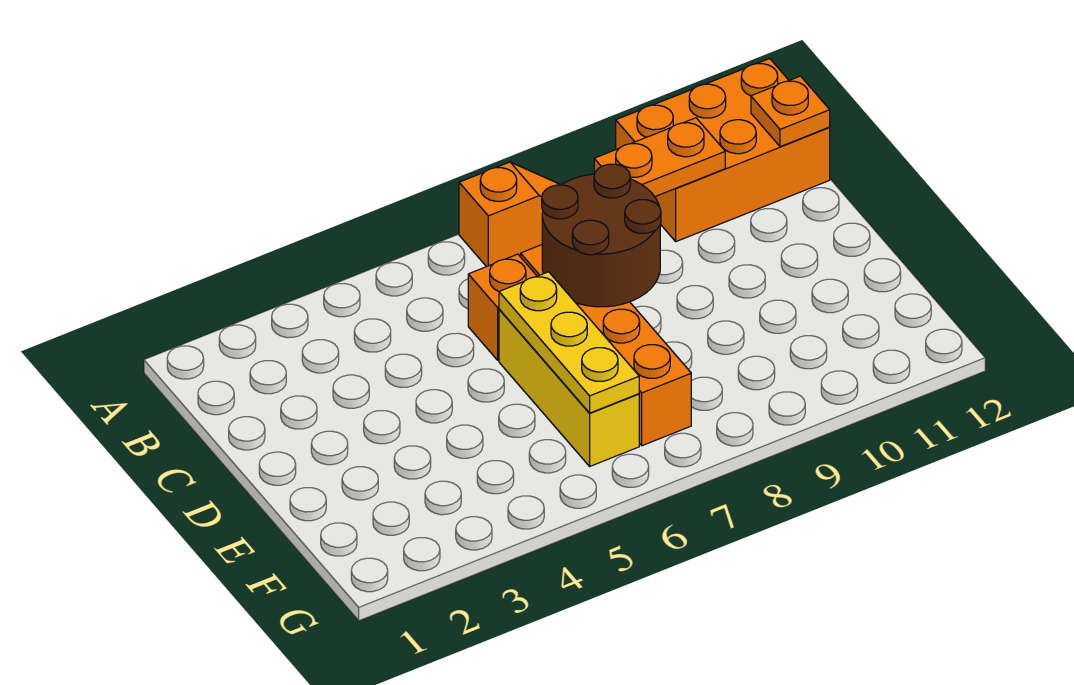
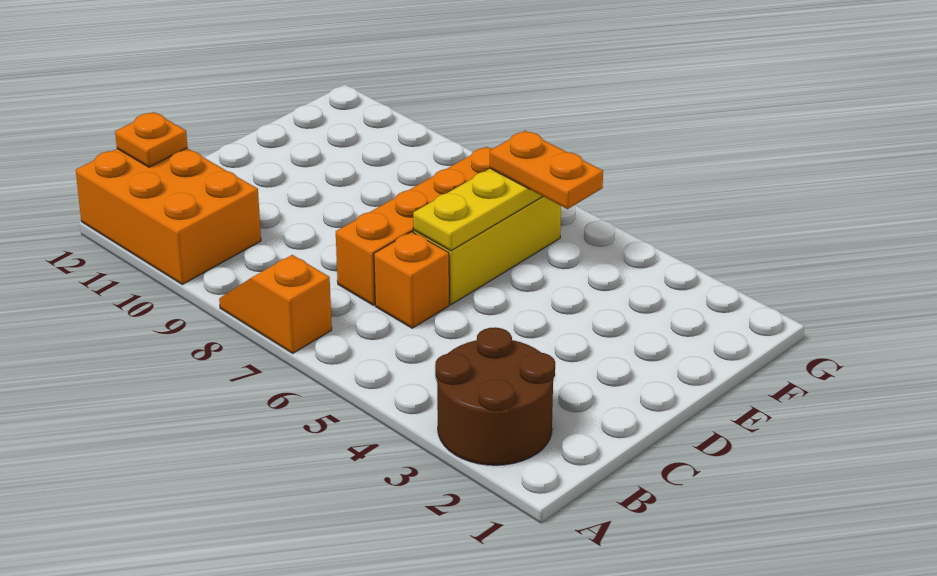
orange plate B9:B10 level 2 -> orange plate F5:F6 level 3
brown round brick C7:D8 level 2 -> brown round brick A2:B3 level 1

